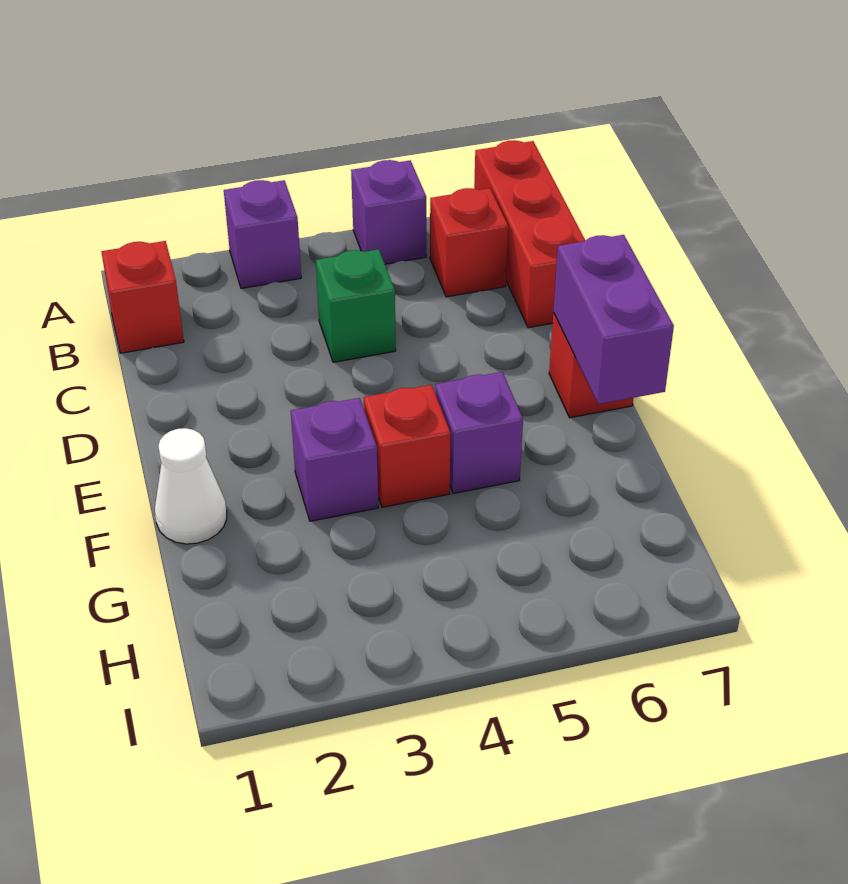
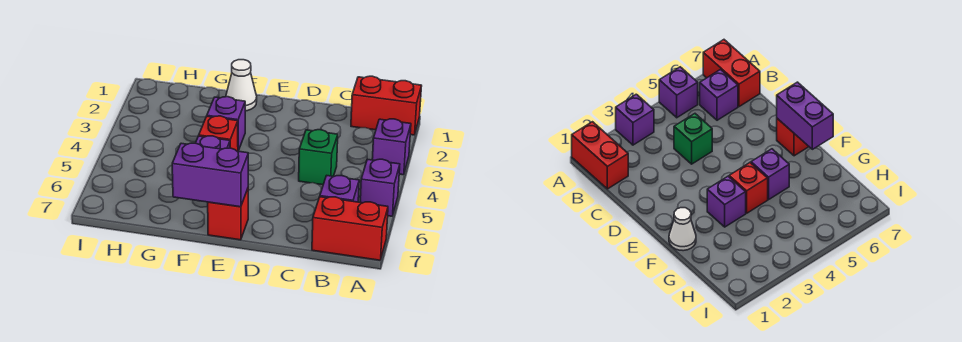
red brick A7:C7 level 1 -> red brick A7:B7 level 1
red brick B1 level 1 -> red brick A1:B1 level 1
red brick B6 level 1 -> purple brick B6 level 1

